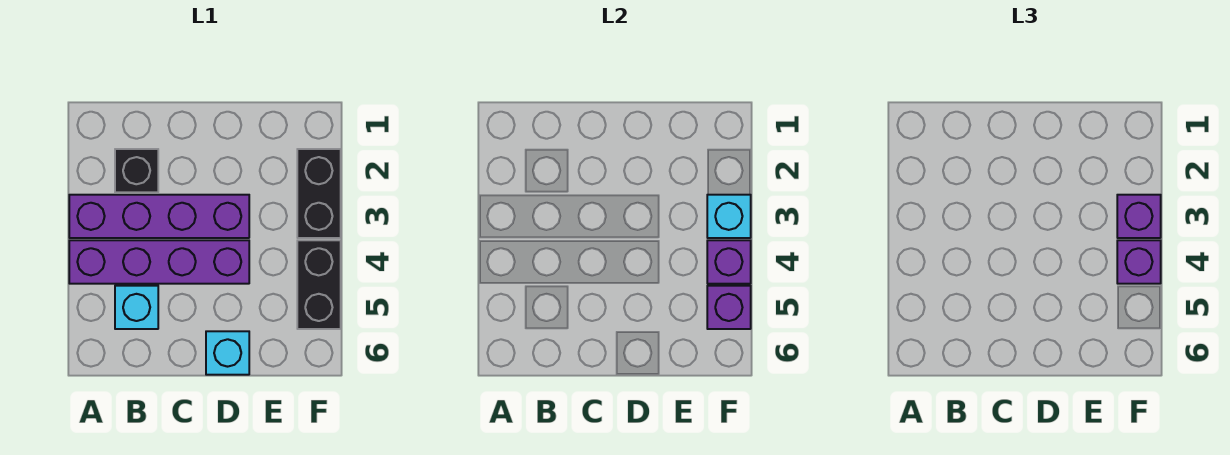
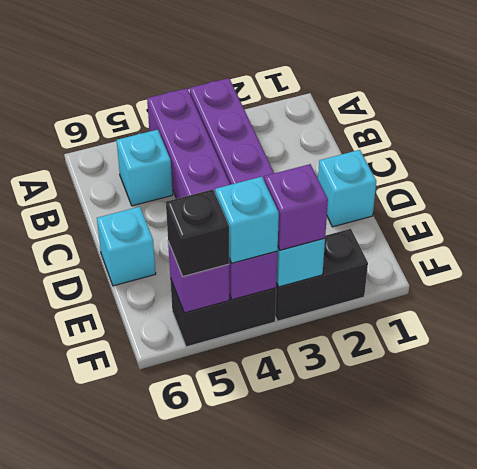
black brick B2 level 1 -> black brick F5 level 3
none -> cyan brick D1 level 1
purple brick F4 level 3 -> cyan brick F4 level 3

